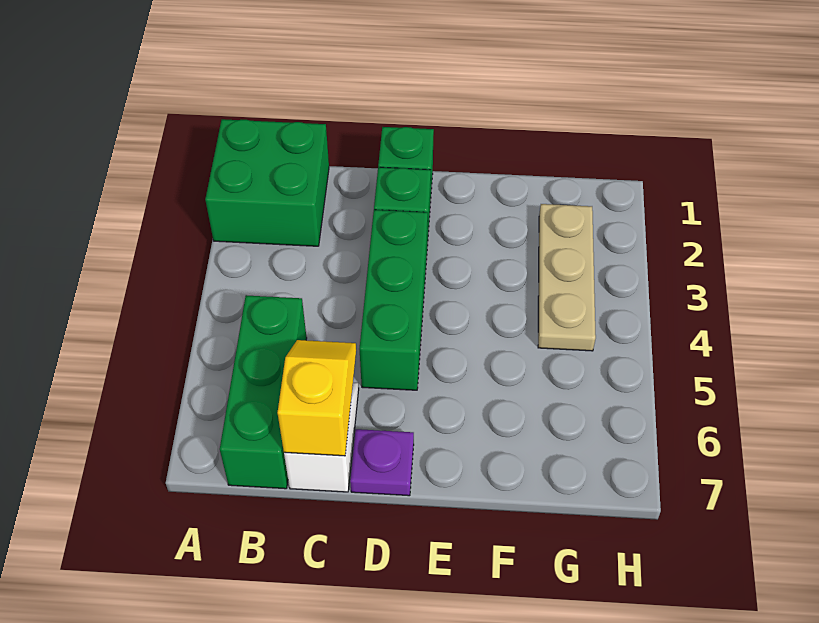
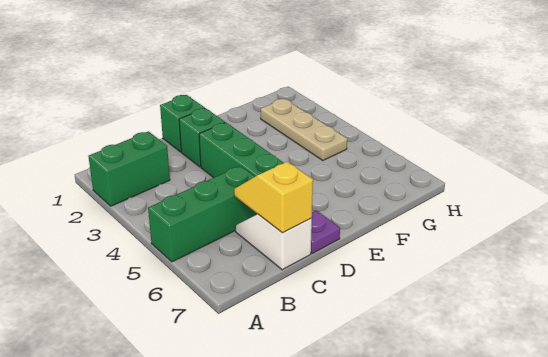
green brick A1:B2 level 1 -> green brick A2:B2 level 1
green brick B5:B7 level 1 -> green brick A5:C5 level 1

